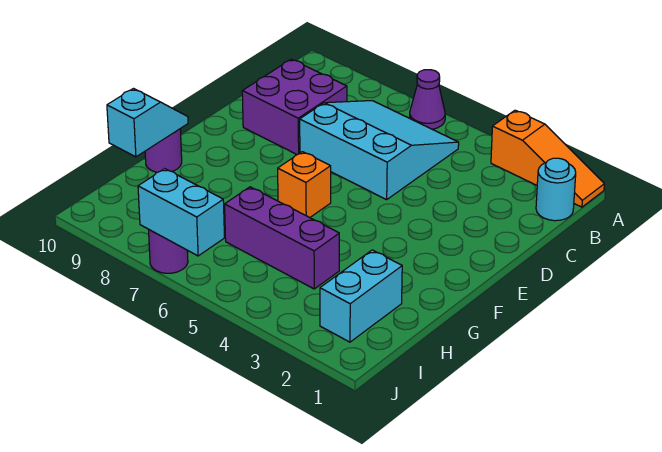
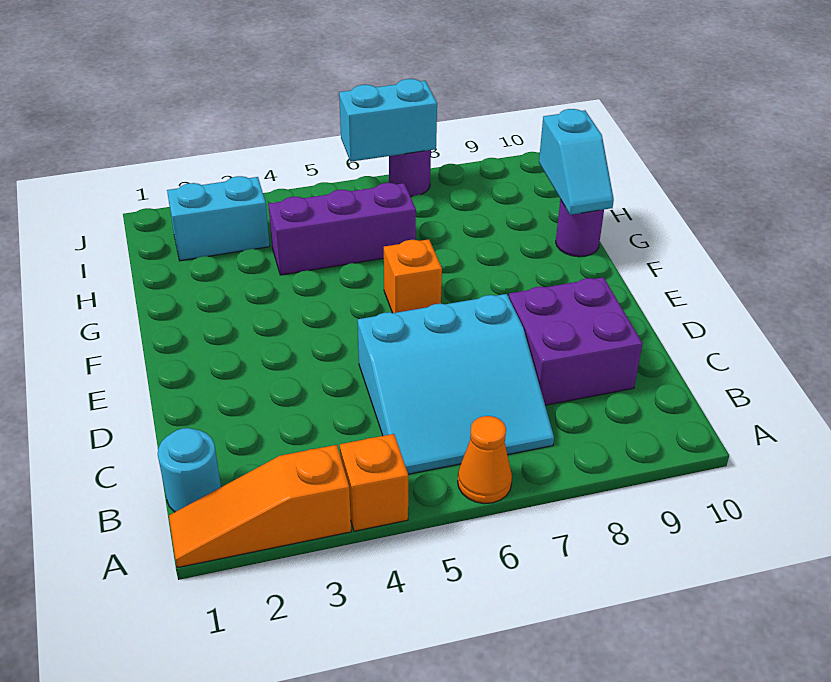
none -> orange brick A4 level 1
purple cone A6 level 1 -> orange cone A6 level 1
cyan brick H2:I2 level 1 -> cyan brick I2:I3 level 1

